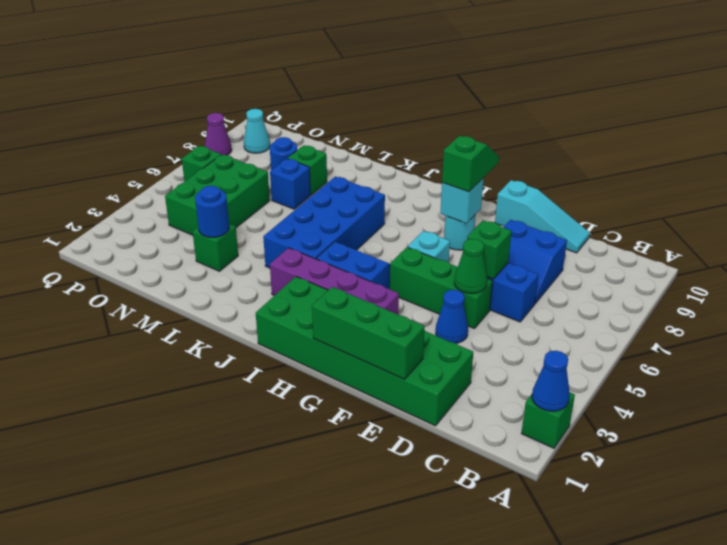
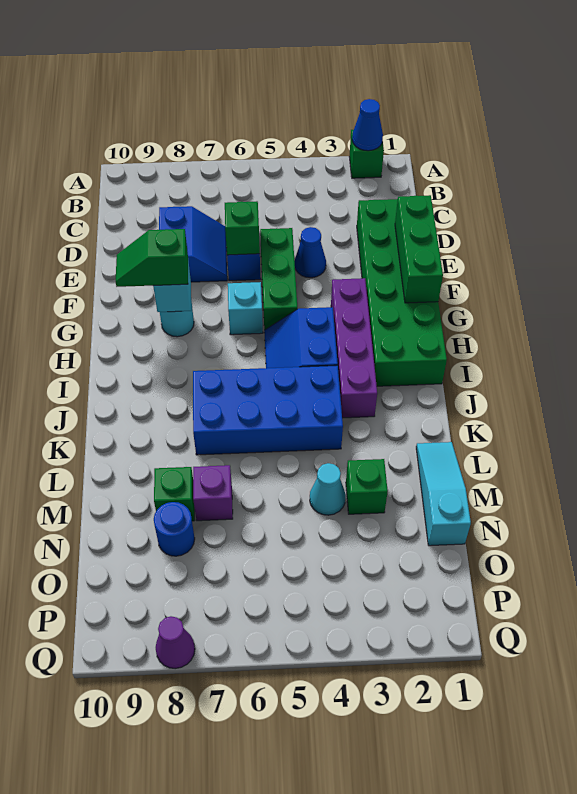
cyan slope D10:F10 level 1 top F -> cyan slope L1:N1 level 1 top N
green cone E5 level 2 -> none
blue round brick M3 level 2 -> none
blue brick M7 level 1 -> purple brick M7 level 1
green brick N4:O6 level 1 -> none
green brick P6 level 1 -> none
cyan cone P9 level 1 -> cyan cone M4 level 1

